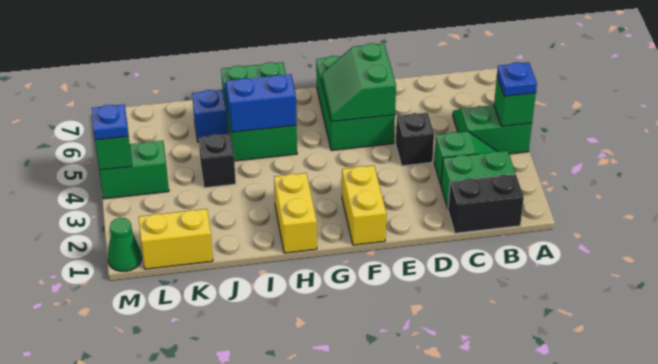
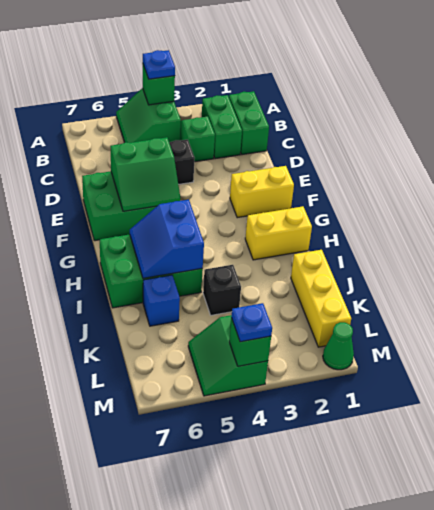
black brick B1:C1 level 1 -> green brick B1:C1 level 1
yellow brick K1:L1 level 1 -> yellow brick J1:L1 level 1

